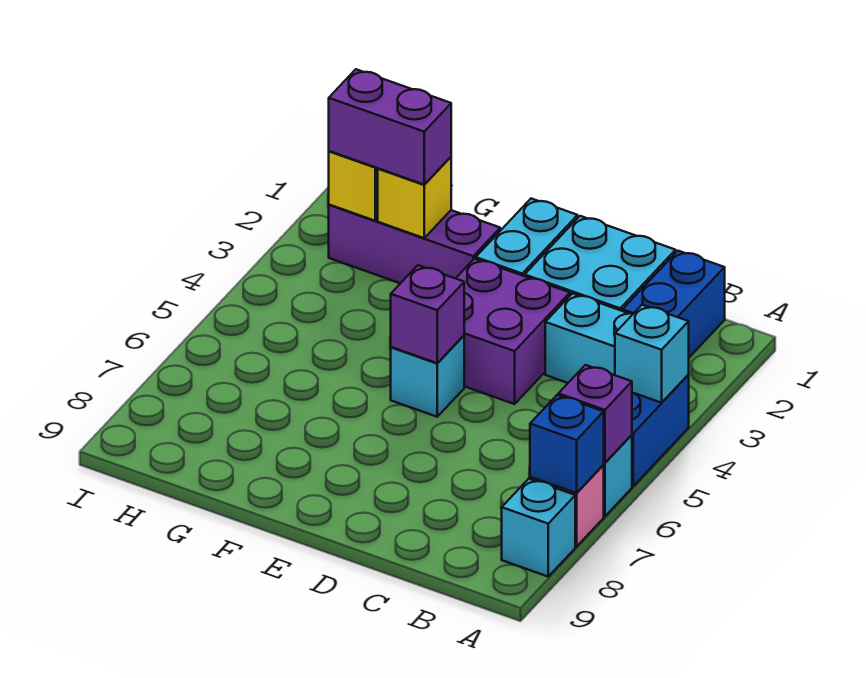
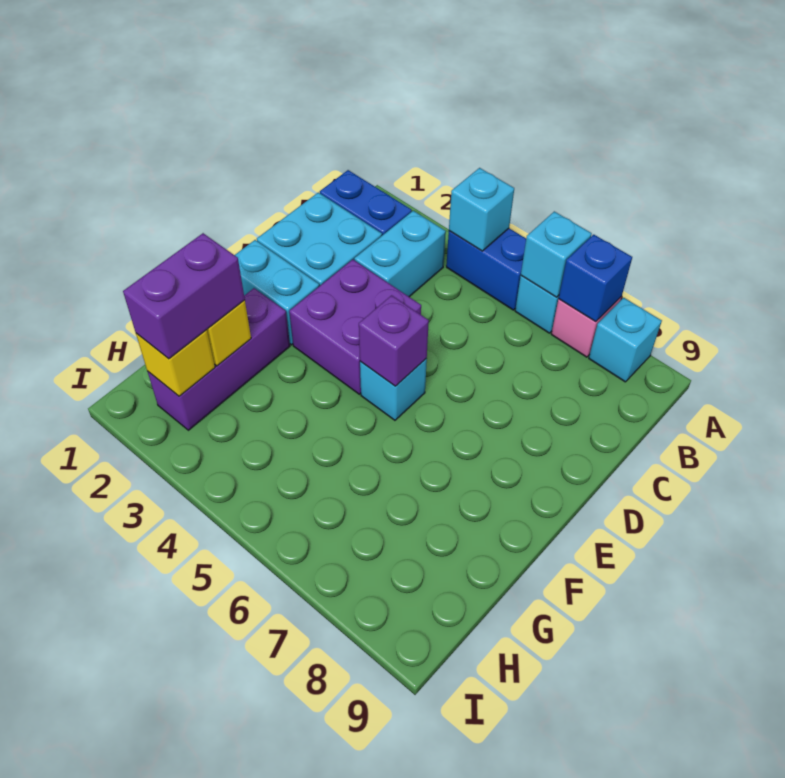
purple brick A6 level 2 -> cyan brick A6 level 2

